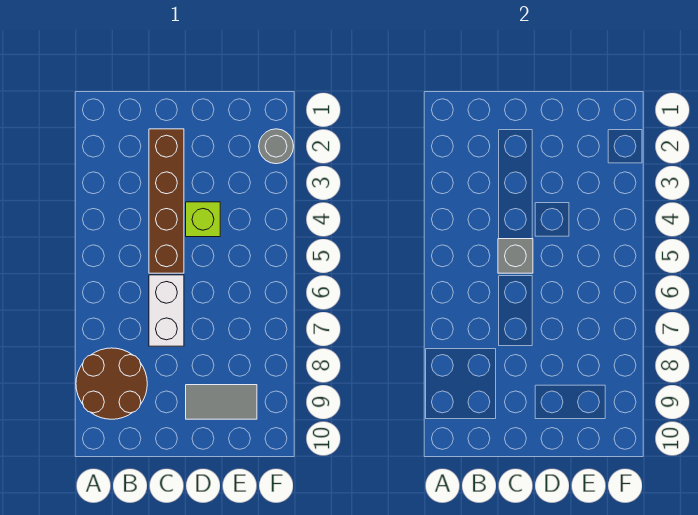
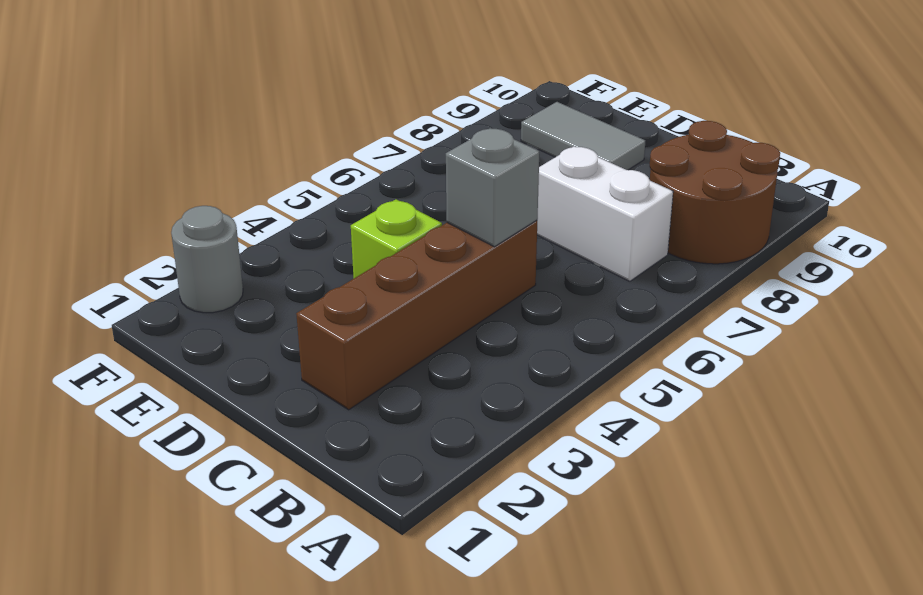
white brick C6:C7 level 1 -> white brick B7:C7 level 1

